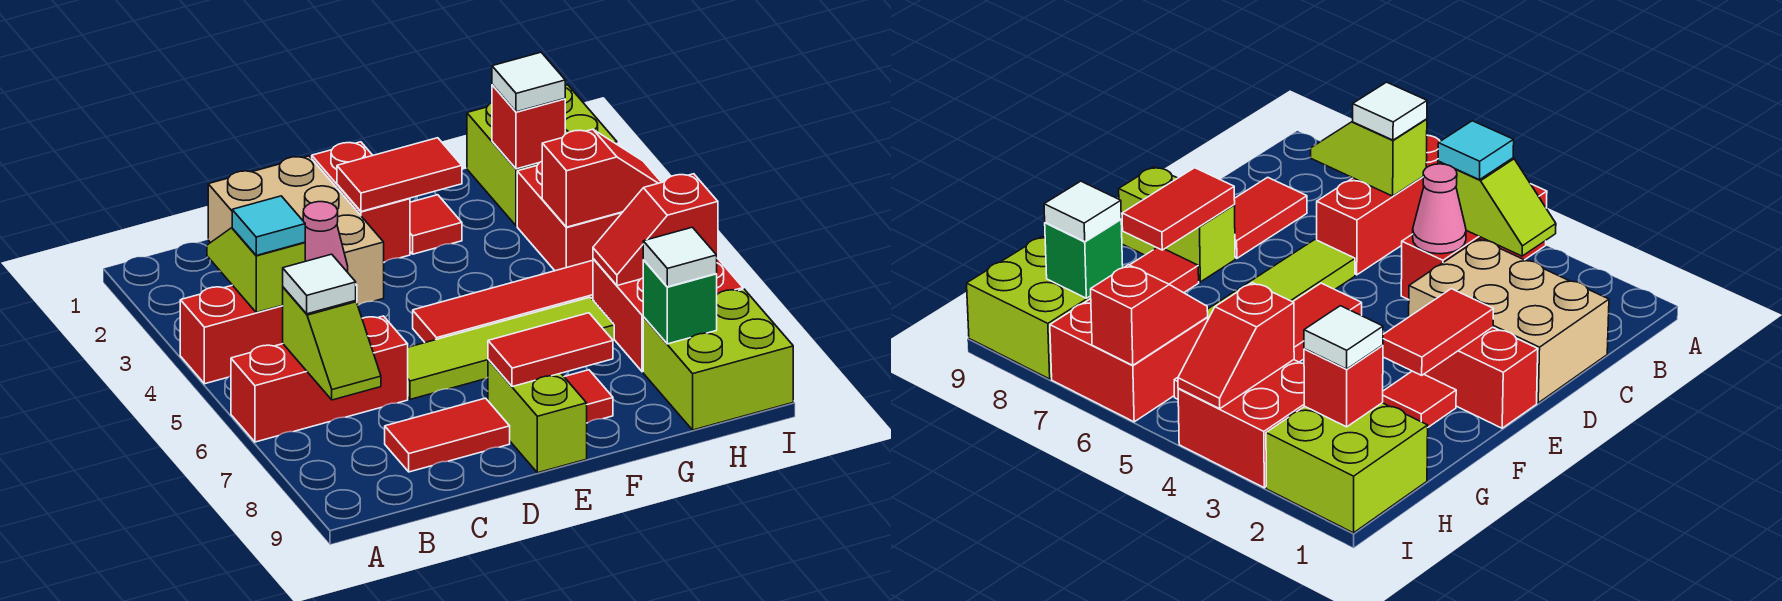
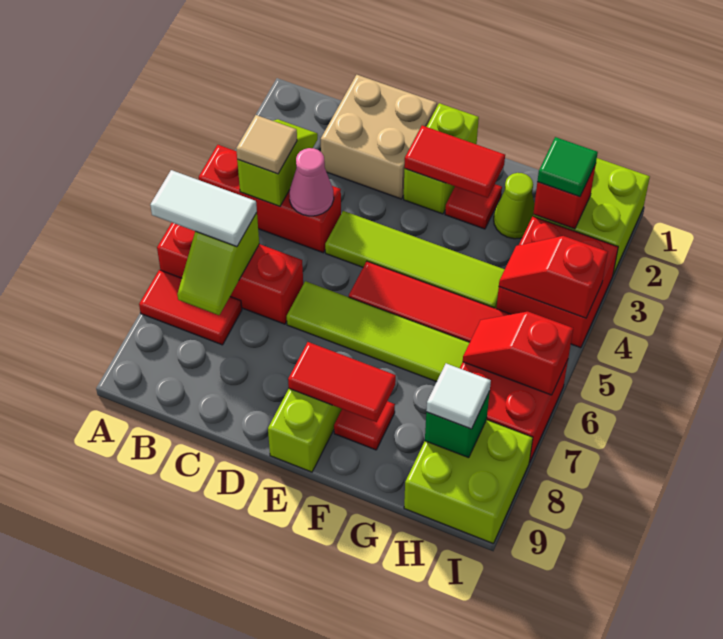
cyan tile B4 level 3 -> tan tile B4 level 3
white tile B6 level 3 -> white tile A6:B6 level 3
tan brick C1:D3 level 1 -> tan brick C1:D2 level 1
red tile C8:D8 level 1 -> red tile A7:B7 level 1
none -> lime tile D4:G4 level 1
red brick E1:E2 level 1 -> lime brick E1:E2 level 1
none -> lime cone G2 level 1
white tile H2 level 3 -> green tile H2 level 3
red slope H4:I4 level 2 top H -> red slope H4:I4 level 2 top I

